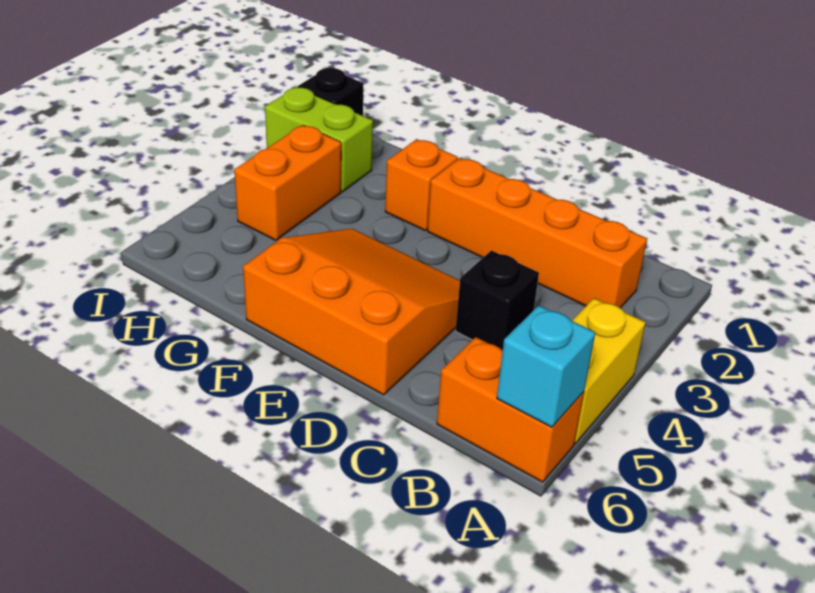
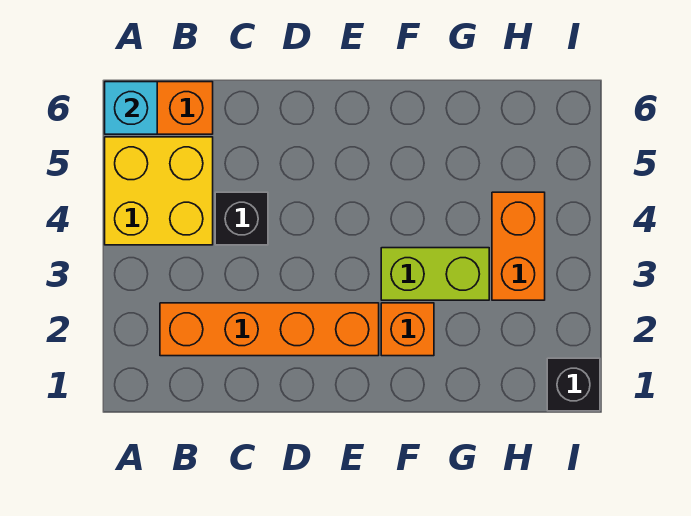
yellow brick A4:A5 level 1 -> yellow brick A4:B5 level 1
orange slope D4:F6 level 1 top 6 -> none
lime brick H2:I2 level 1 -> lime brick F3:G3 level 1

